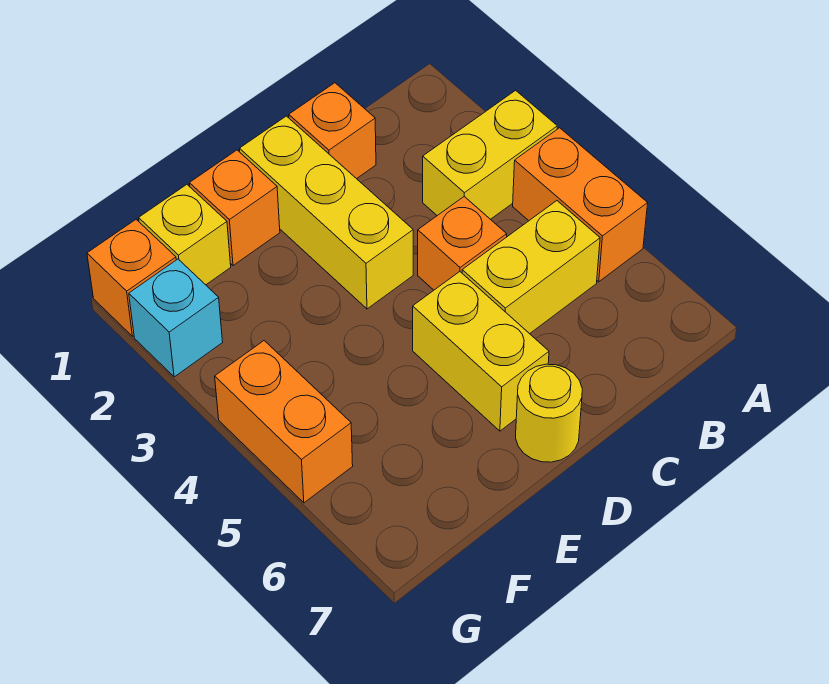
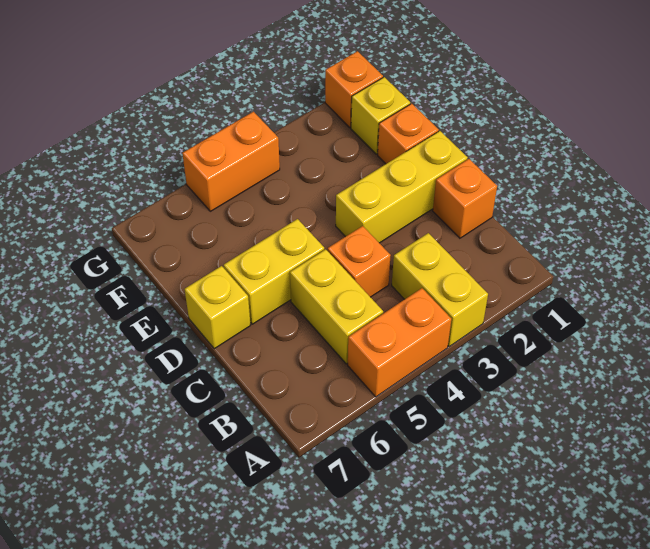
yellow round brick D7 level 1 -> yellow brick D7 level 1
cyan brick G2 level 1 -> none

